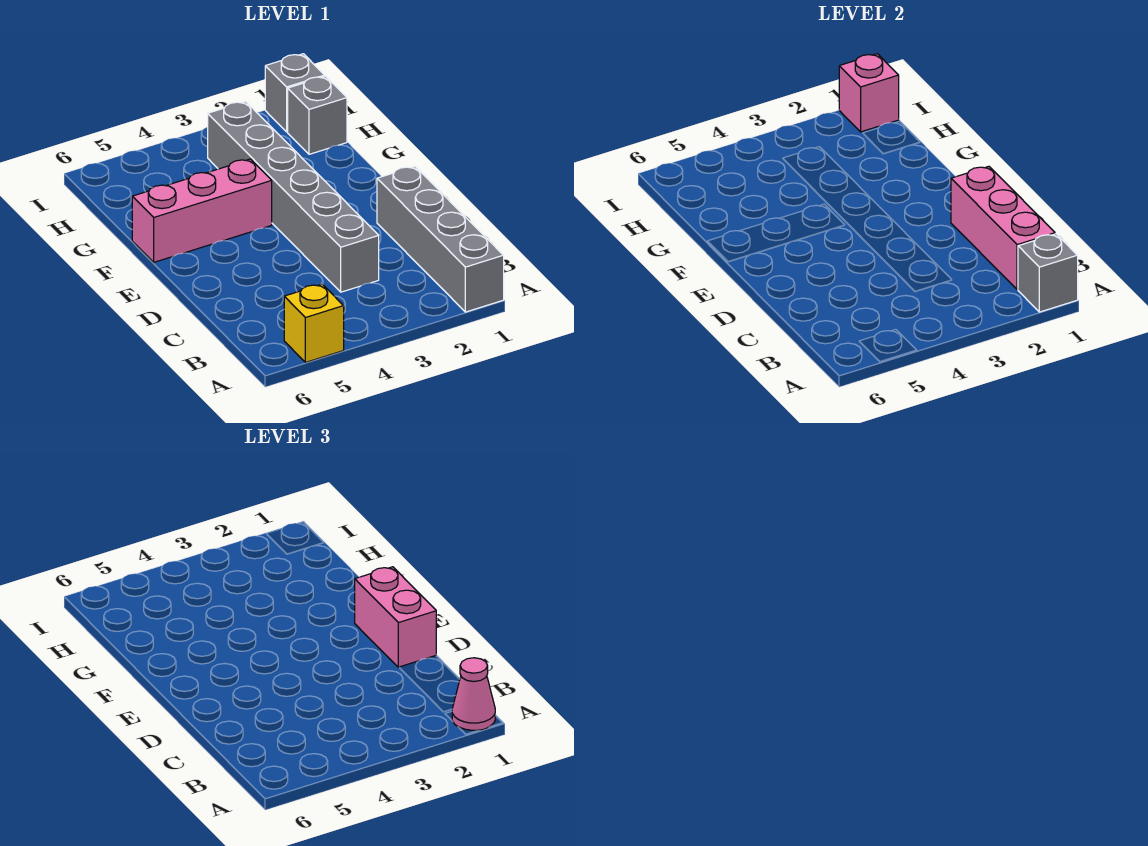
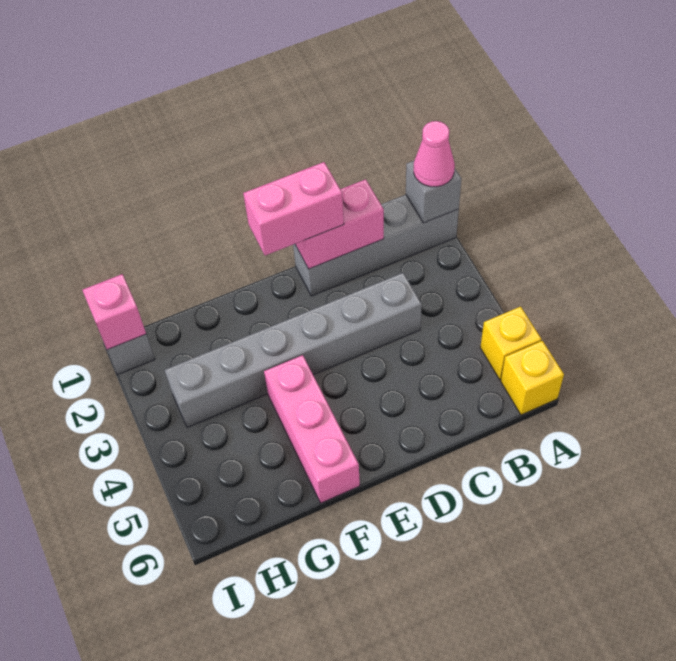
none -> yellow brick A6 level 1
pink brick B1:D1 level 2 -> pink brick C1:D1 level 2
grey brick H1 level 1 -> none

